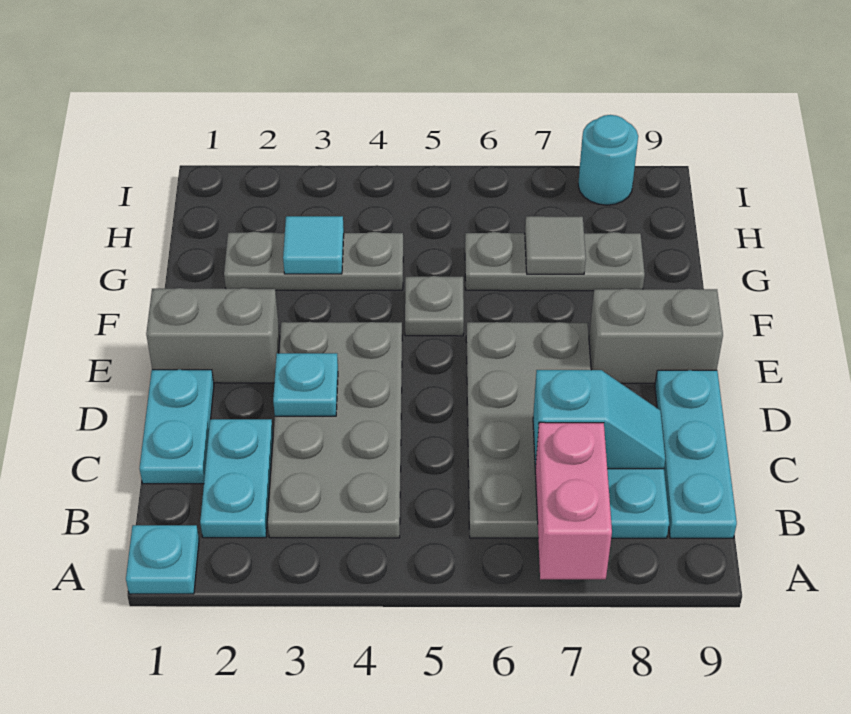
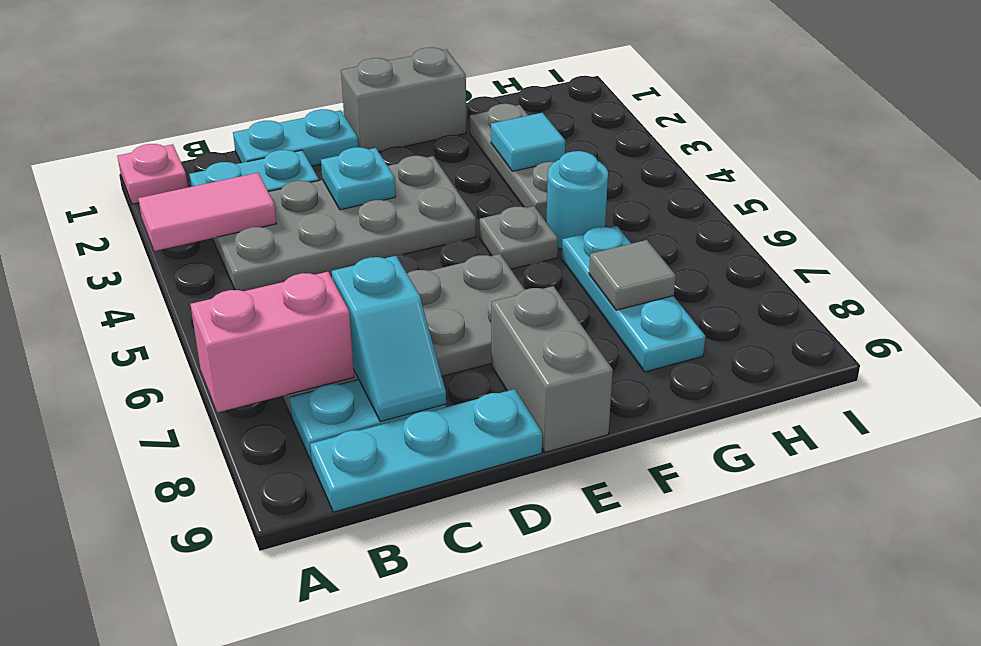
cyan plate A1 level 1 -> pink plate A1 level 1
none -> pink tile A3:B3 level 2
grey brick E1:E2 level 1 -> grey brick E1:F1 level 1
grey plate G6:G8 level 1 -> cyan plate G6:G8 level 1
cyan round brick I8 level 1 -> cyan round brick G5 level 1

